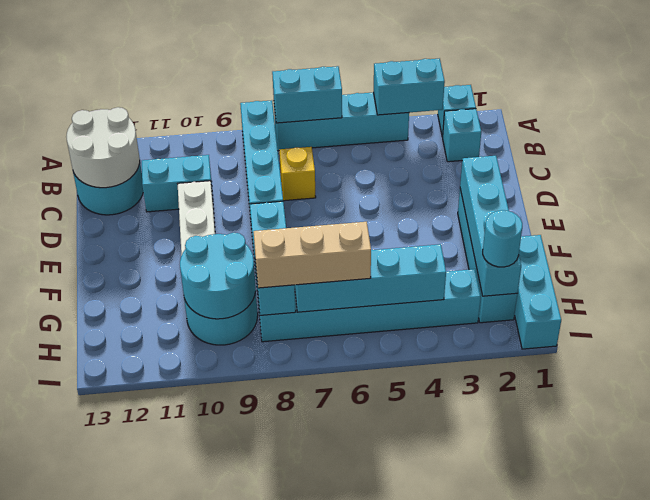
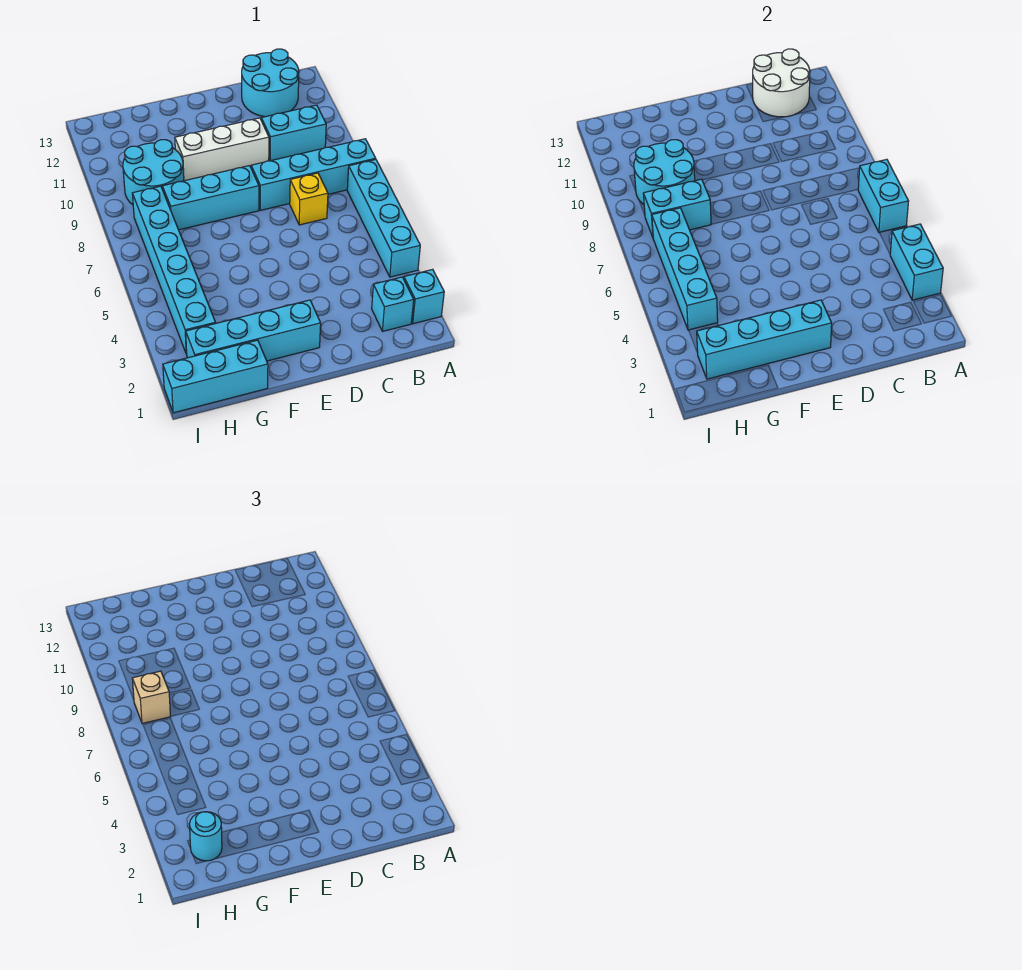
cyan brick C10:C11 level 1 -> cyan brick B10:C10 level 1
tan brick H6:H8 level 3 -> tan brick H8 level 3

